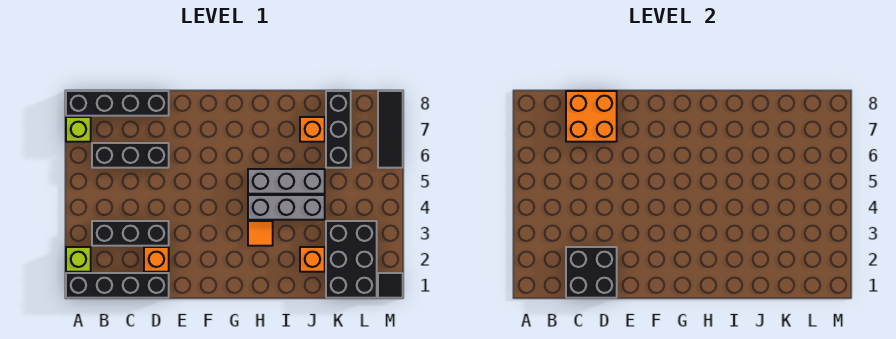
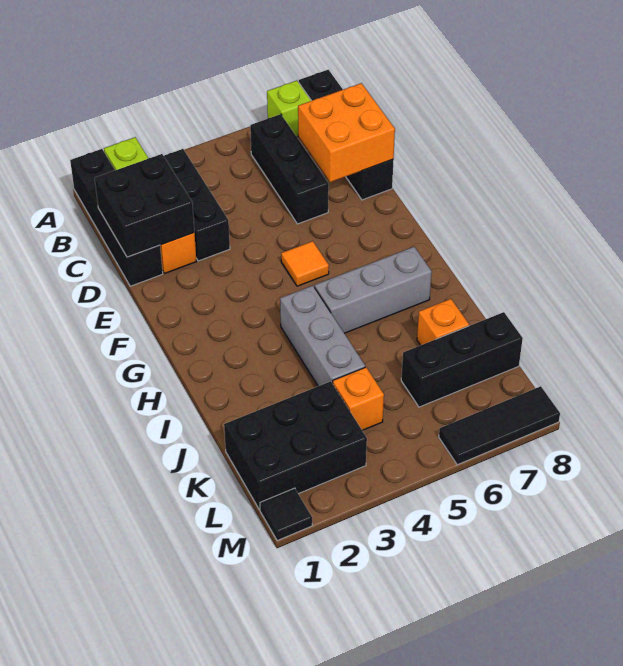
orange tile H3 level 1 -> orange tile F5 level 1
grey brick H5:J5 level 1 -> grey brick H5:H7 level 1
orange brick J2 level 1 -> orange brick K4 level 1

